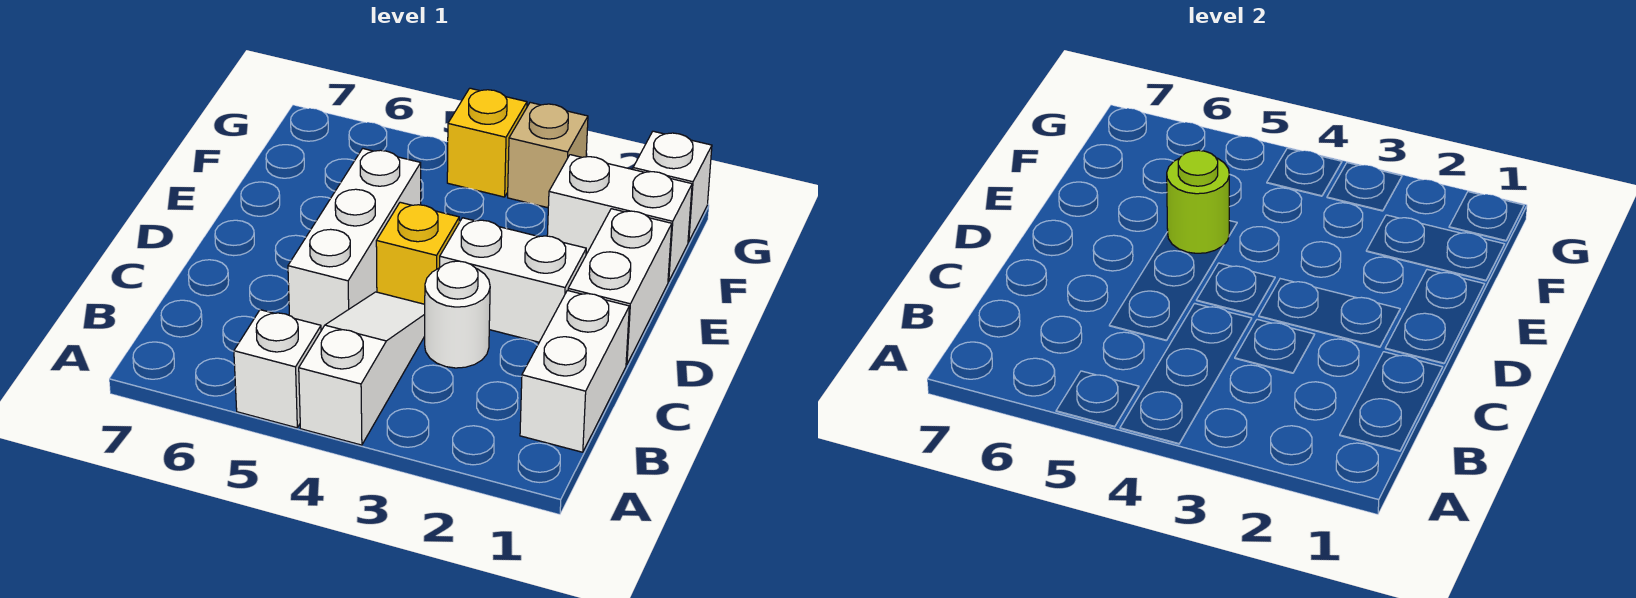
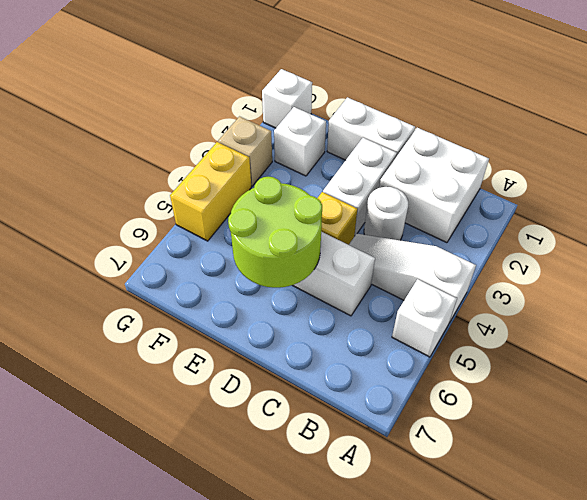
white brick B1:C1 level 1 -> white brick B1:C2 level 1
lime round brick E5 level 2 -> lime round brick D5:E6 level 2
white brick F1:F2 level 1 -> white brick F2 level 1
yellow brick G4 level 1 -> yellow brick G4:G5 level 1

